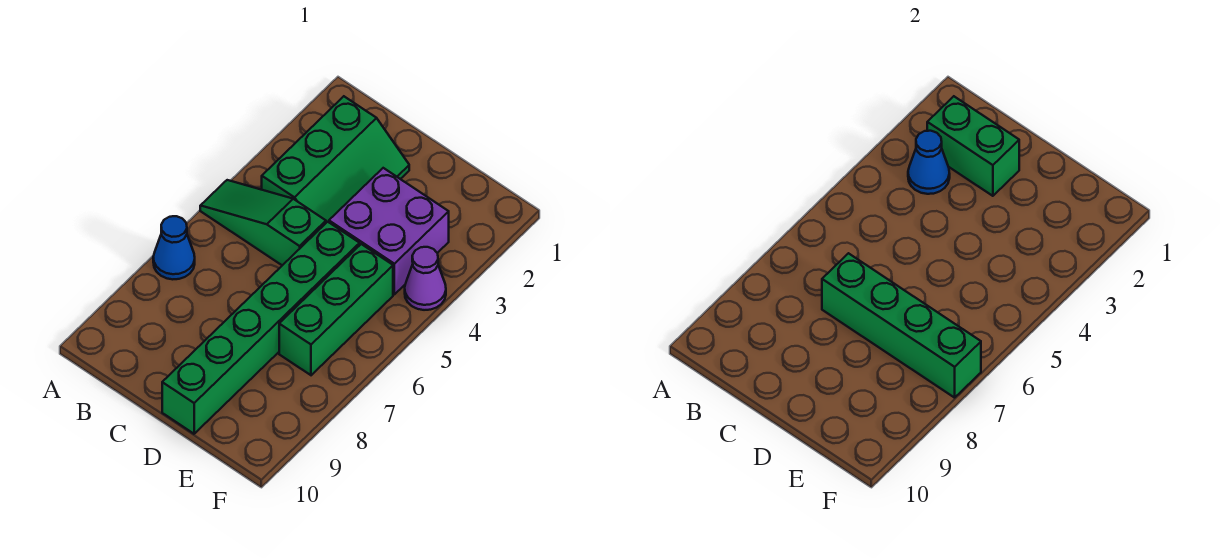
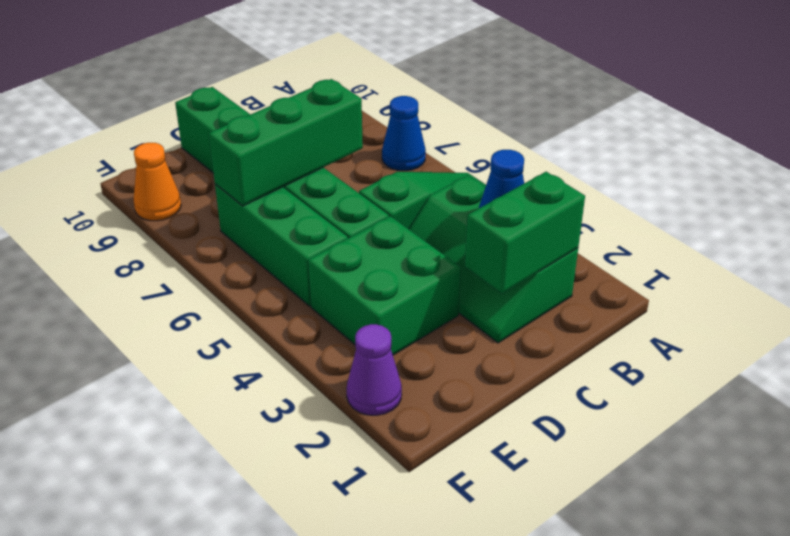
green brick C7:F7 level 2 -> green brick C7:E7 level 2
purple brick D3:E4 level 1 -> green brick D3:E4 level 1
purple cone F4 level 1 -> purple cone F2 level 1
none -> orange cone F9 level 1

